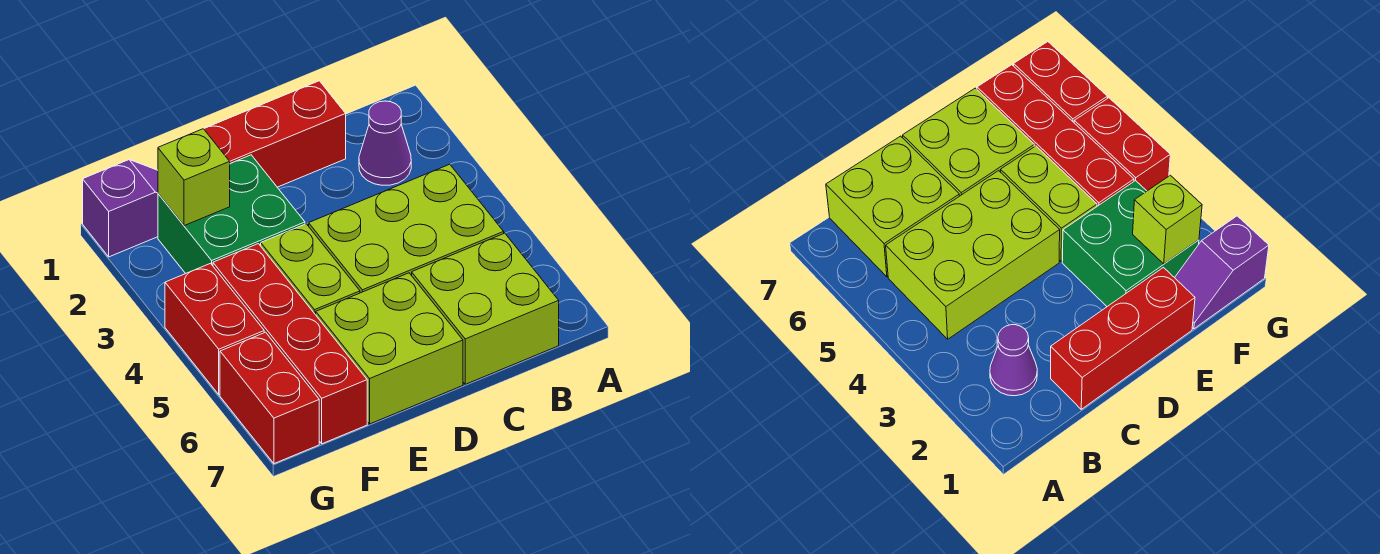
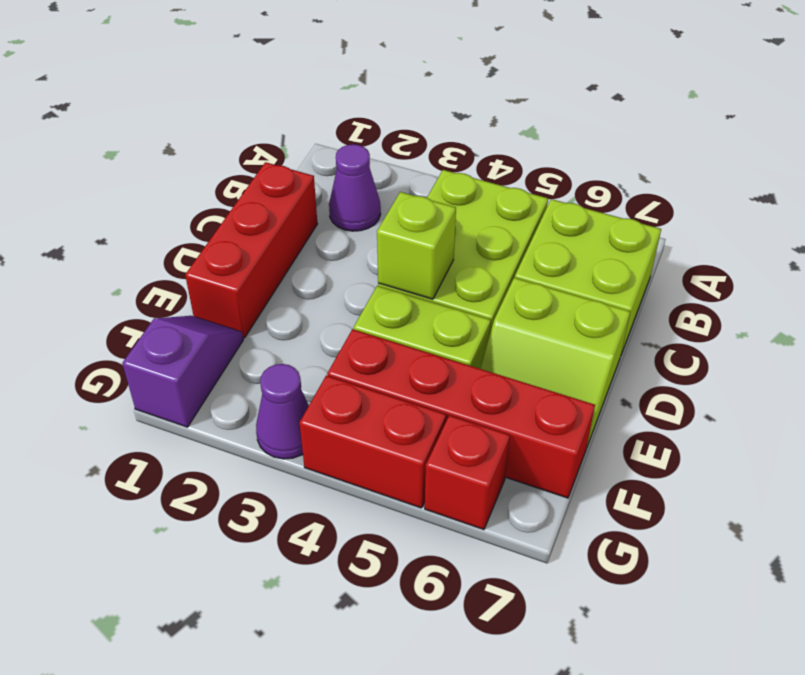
lime brick D6:E7 level 1 -> lime slope D6:E7 level 1 top D
green brick E2:F3 level 1 -> none
lime brick F2 level 2 -> lime brick D4 level 2
none -> purple cone G3 level 1
red brick G6:G7 level 1 -> red brick G6 level 1

